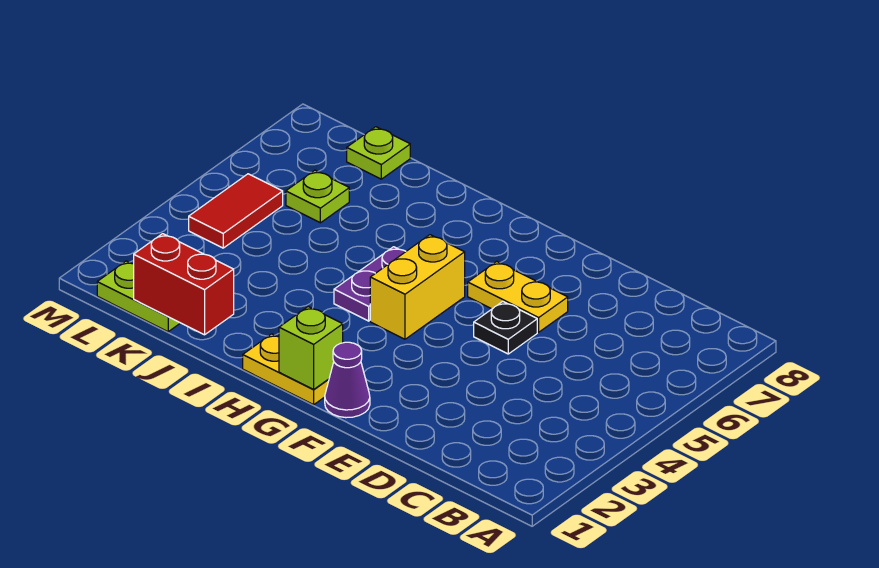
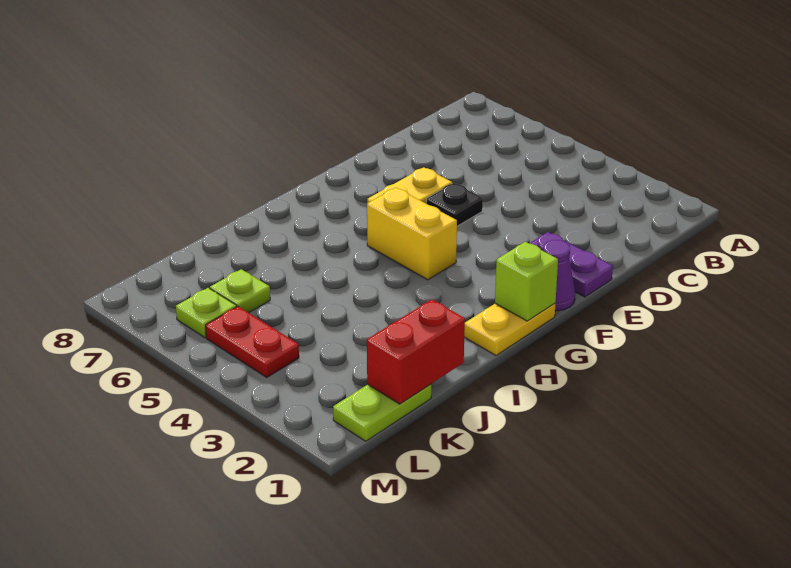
purple plate H4:H5 level 1 -> purple plate E1:E2 level 1
lime plate K8 level 1 -> lime plate L6 level 1
red tile L4:L5 level 1 -> red plate L4:L5 level 1

